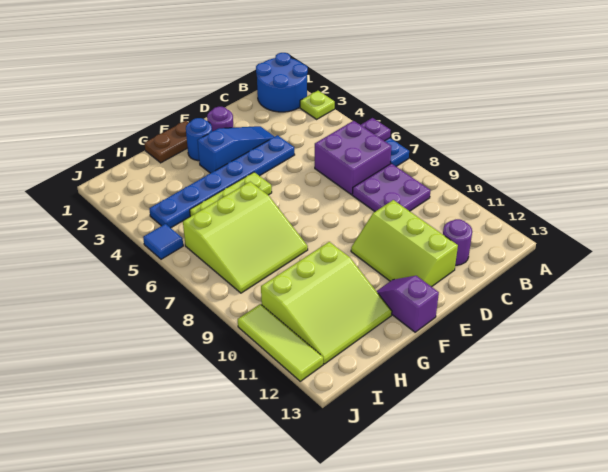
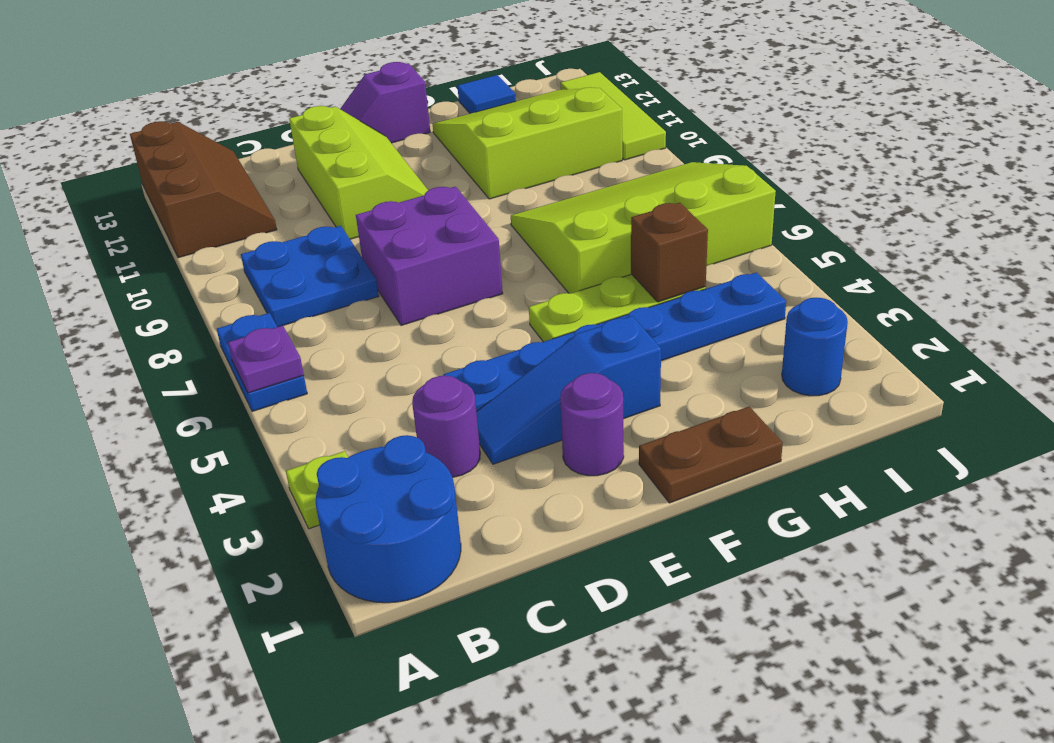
none -> brown slope A11:B13 level 1 top A
purple brick B6:C7 level 1 -> purple brick D7:E8 level 1
purple plate B8:C9 level 1 -> blue plate B8:C9 level 1
purple round brick C12 level 1 -> purple round brick C3 level 1
blue round brick F2 level 1 -> blue round brick I2 level 1
purple slope F12:F13 level 1 top 13 -> purple slope E13:F13 level 1 top F
lime slope G6:I8 level 1 top 6 -> lime slope G6:J8 level 1 top 6
none -> brown brick H5 level 2
blue tile J5 level 1 -> blue tile H13 level 1

